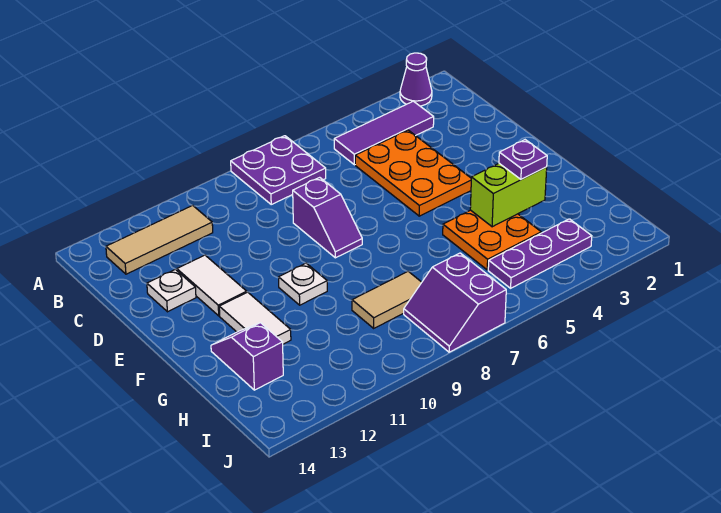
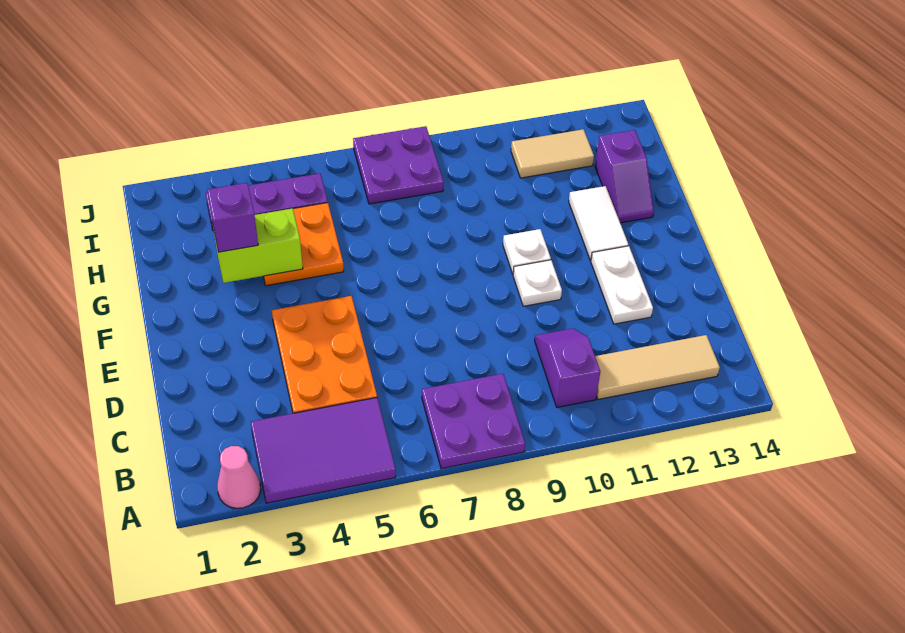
purple cone A2 level 1 -> pink cone A2 level 1
purple tile B3:B5 level 1 -> purple tile A3:B5 level 1
purple slope D8:E8 level 1 top D -> purple slope B10:C10 level 1 top B
white tile D12:E12 level 1 -> white plate D12:E12 level 1
white plate D13 level 1 -> white plate E10 level 1
purple plate G3 level 3 -> purple brick G3 level 3
tan tile H8:H9 level 1 -> tan tile I11:I12 level 1
purple slope I7:J8 level 1 top 7 -> purple plate I7:J8 level 1

